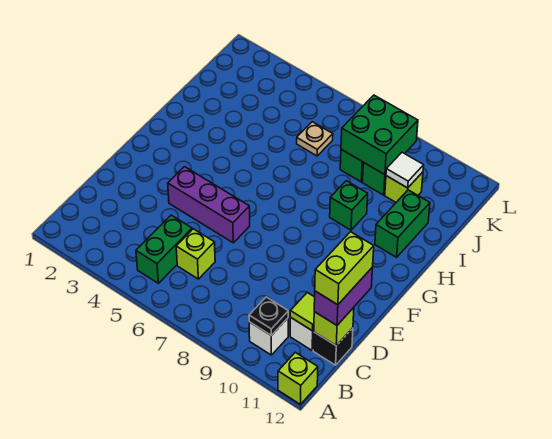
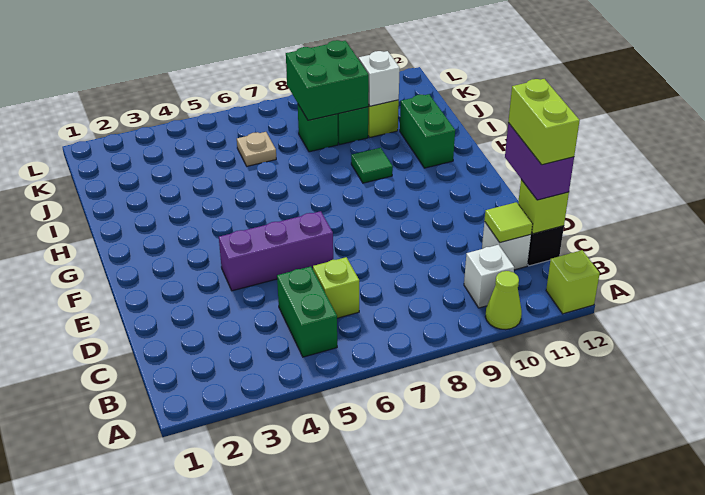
none -> lime cone A10 level 1
black plate B10 level 2 -> none
green brick H9 level 1 -> green tile H9 level 1
white tile J10 level 2 -> white brick J10 level 2

